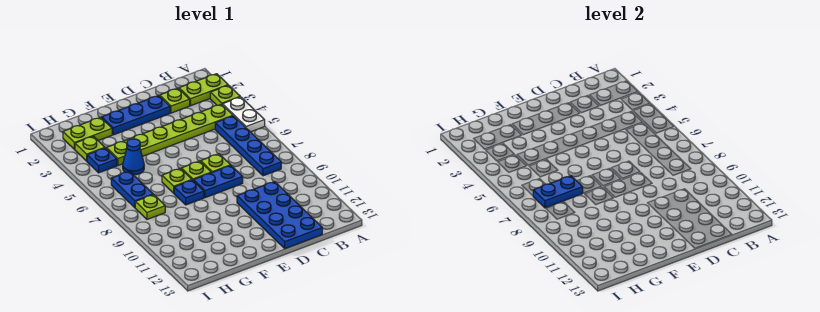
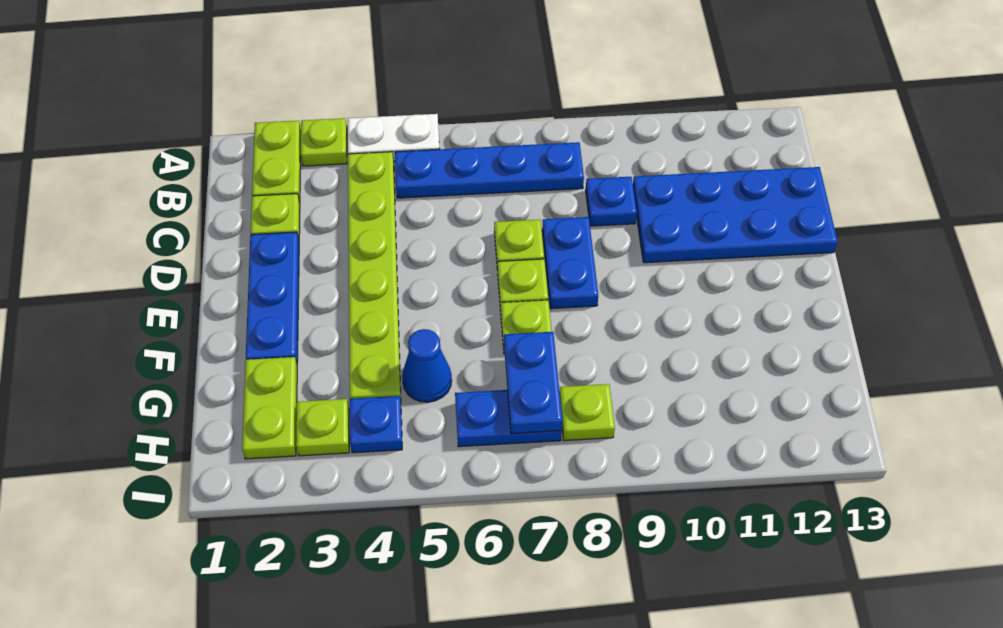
blue plate F8 level 1 -> blue plate C9 level 1

